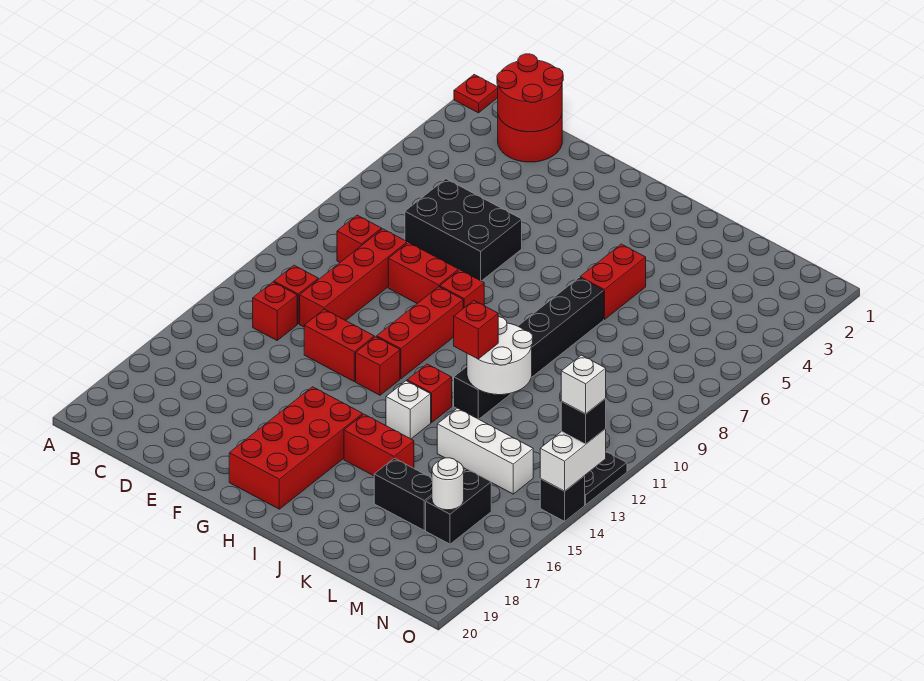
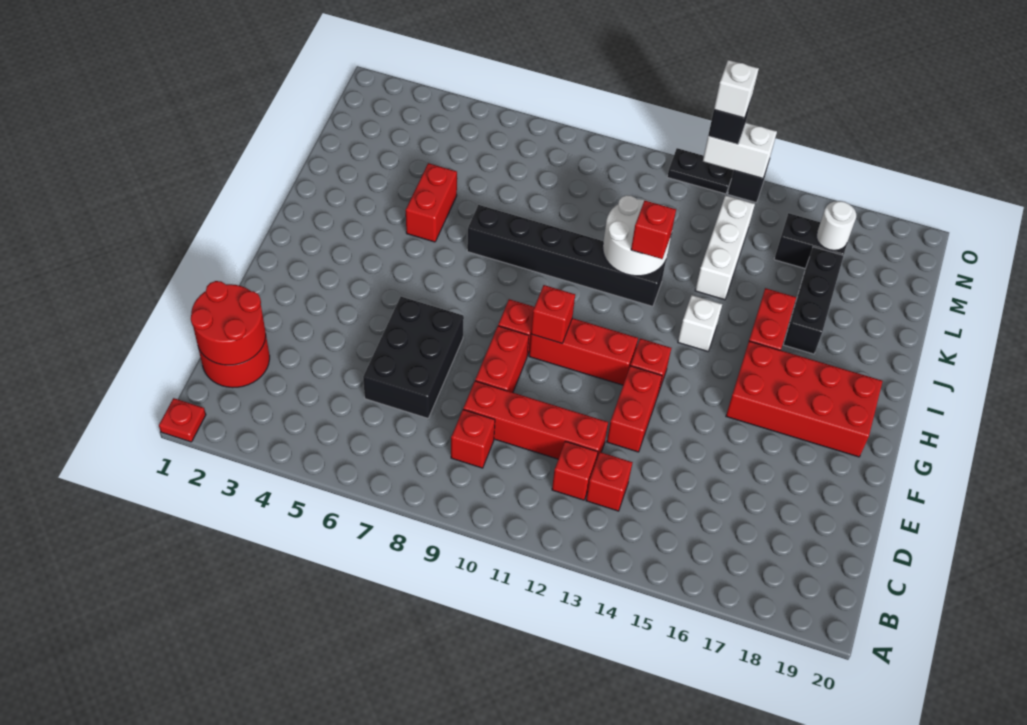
red brick I13 level 1 -> red brick G10 level 2
red brick J5:J6 level 1 -> red brick J5:K5 level 1
black brick K17:L17 level 1 -> black brick J17:L17 level 1

